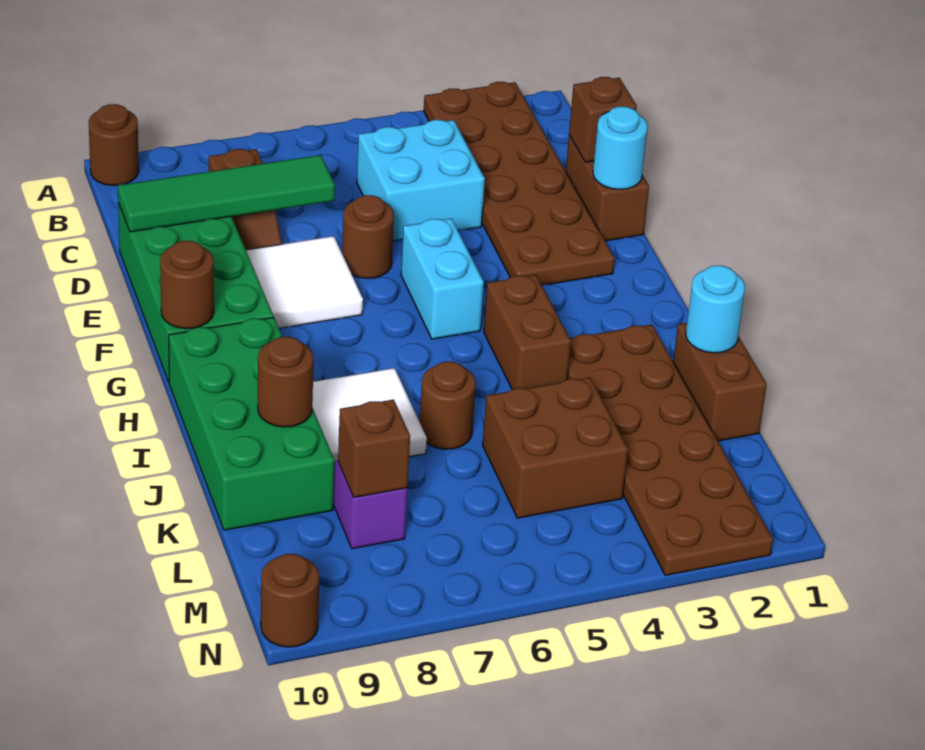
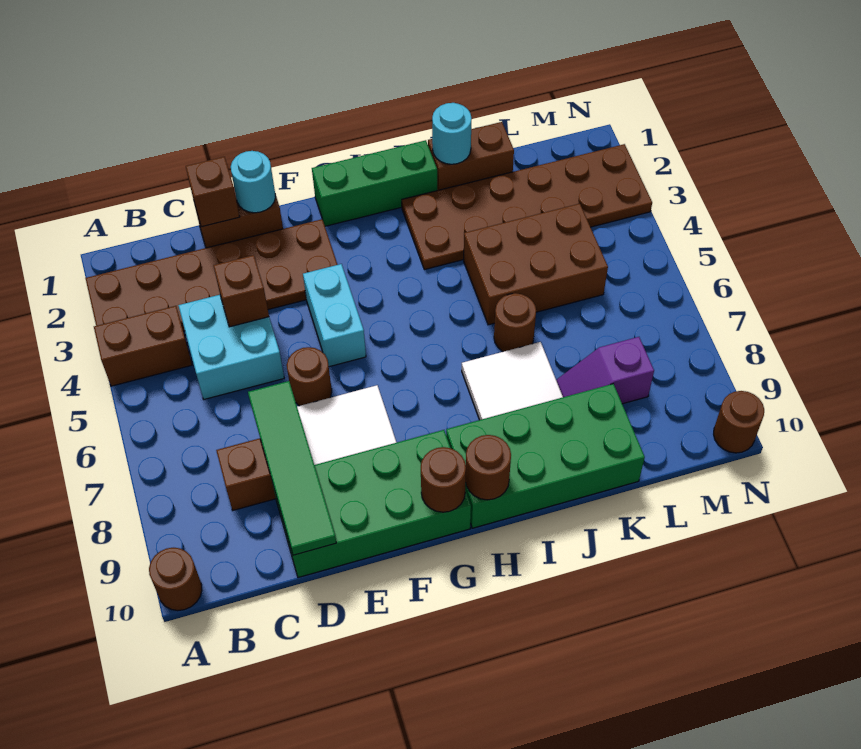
cyan brick F5:G5 level 1 -> cyan brick F4:F5 level 1
none -> green brick G1:I1 level 1
brown brick H4:I4 level 1 -> brown brick A4:B4 level 1
brown round brick J9 level 2 -> brown round brick H10 level 2
brown brick K4:L5 level 1 -> brown brick J4:L5 level 1
brown brick L8 level 2 -> brown brick D4 level 2

